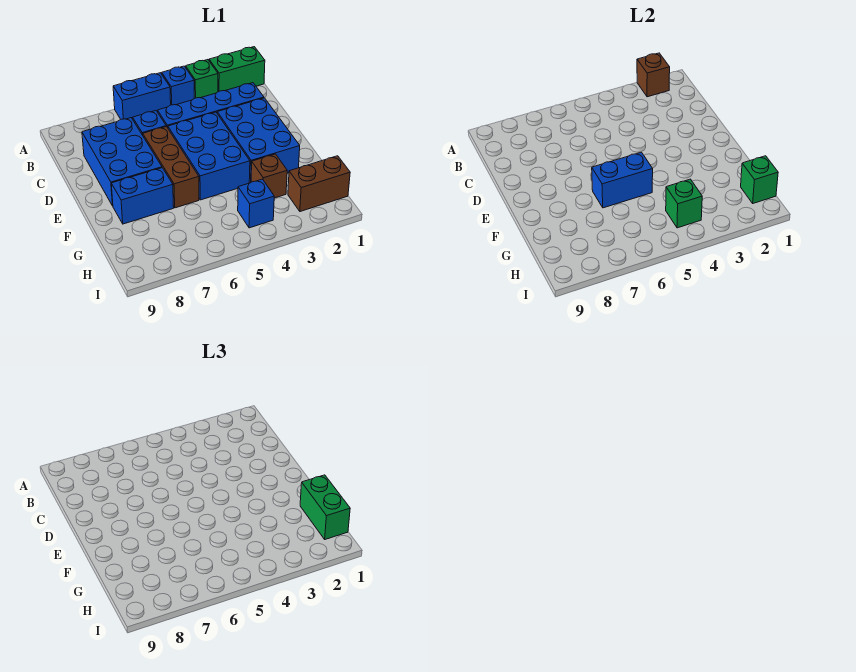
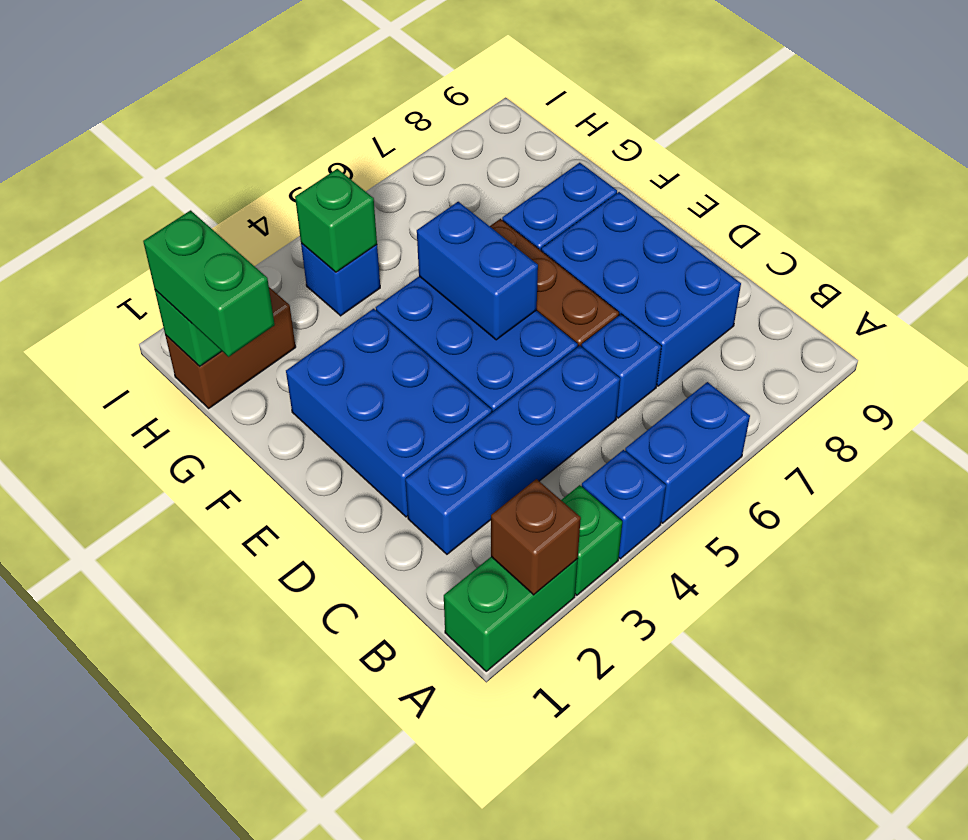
blue brick F5:F6 level 2 -> blue brick E5:F5 level 2
brown brick G3 level 1 -> none

